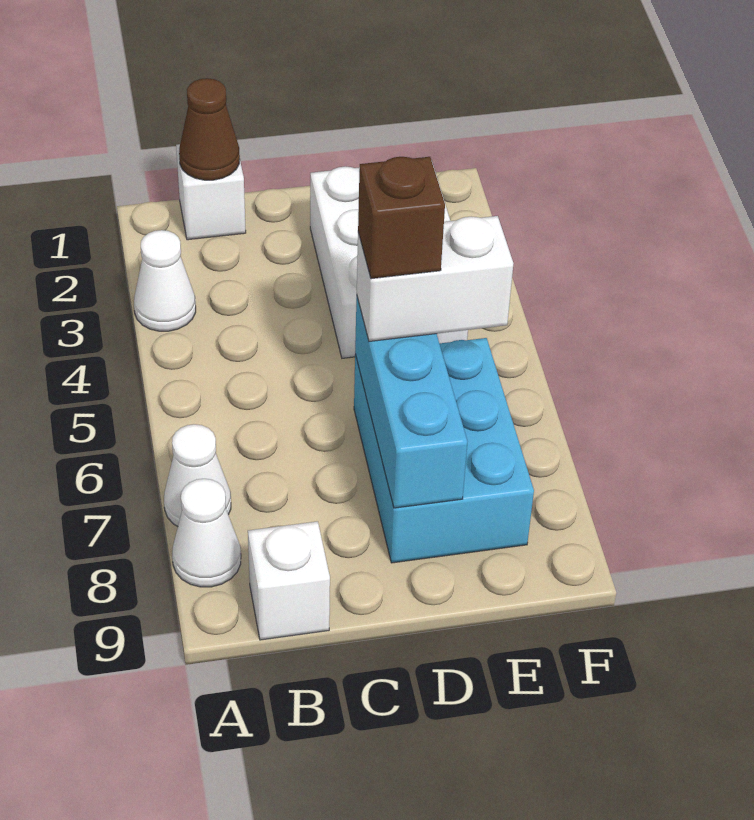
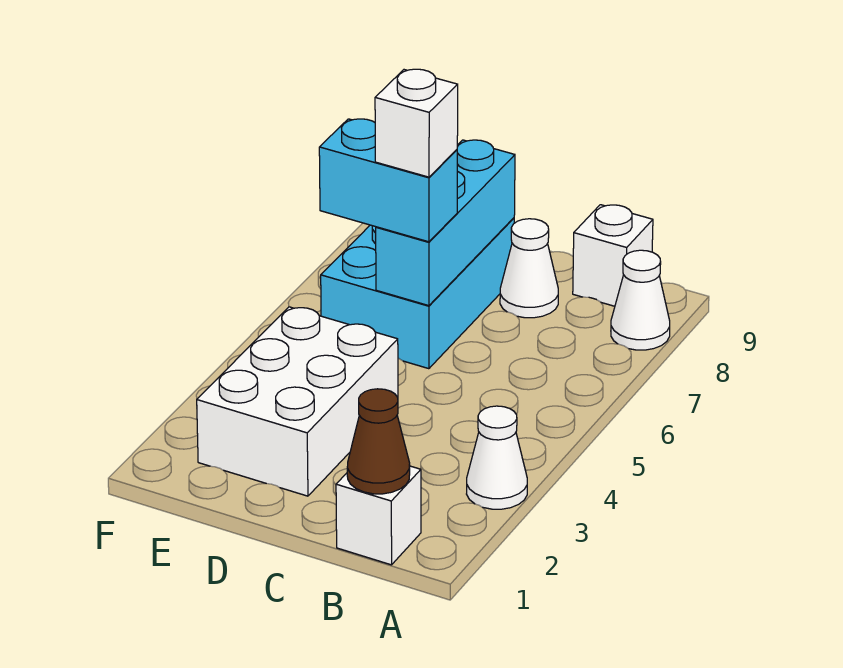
white cone A7 level 1 -> white cone C8 level 1
white brick D6:E6 level 3 -> cyan brick D6:E6 level 3
brown brick D6 level 4 -> white brick D6 level 4

